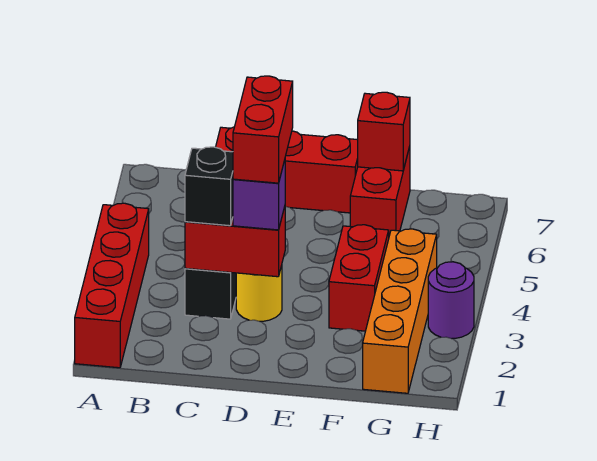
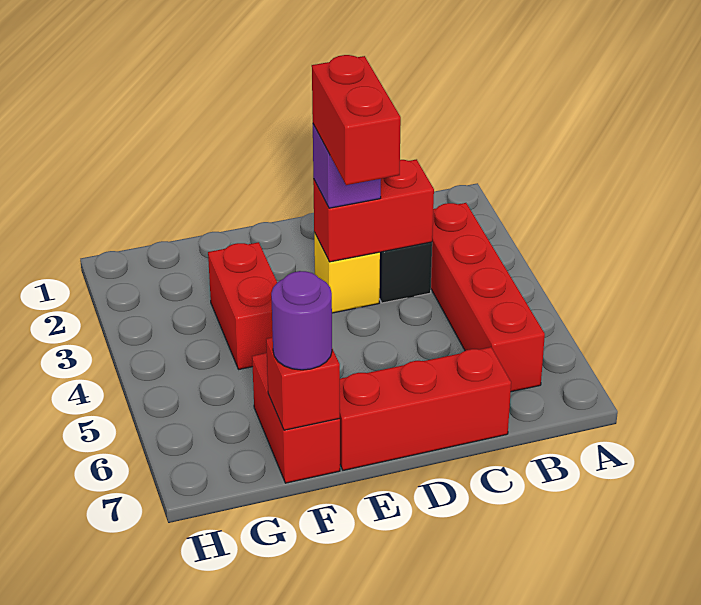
red brick A1:A4 level 1 -> red brick B3:B6 level 1
black brick C3 level 3 -> none
yellow round brick D3 level 1 -> yellow brick D3 level 1
orange brick G1:G4 level 1 -> none
purple round brick H3 level 1 -> purple round brick F7 level 3

